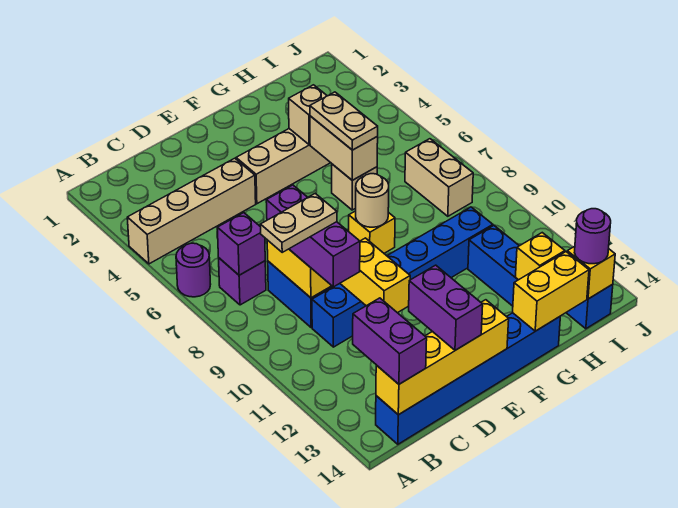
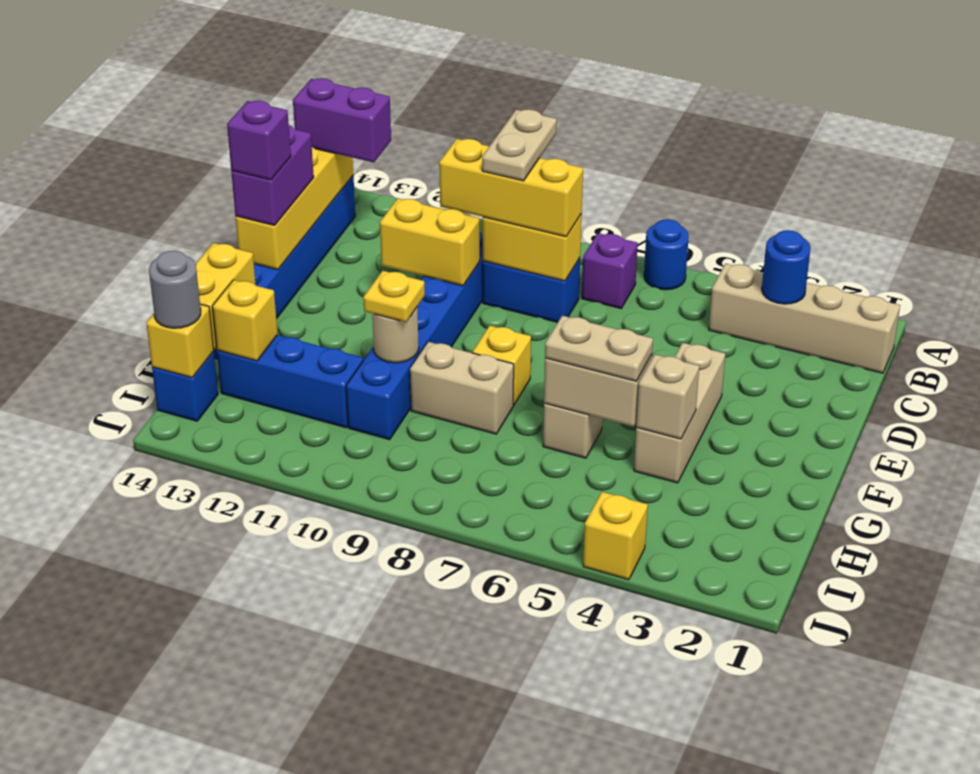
tan brick A4:D4 level 1 -> tan brick B1:B4 level 1
purple round brick A6 level 1 -> blue round brick A6 level 1
none -> blue round brick B3 level 2
purple brick B7 level 2 -> purple brick E14 level 4
purple brick C8:C10 level 3 -> yellow brick C8:C10 level 3
purple brick D13:D14 level 3 -> purple brick D14:E14 level 3
tan round brick F8 level 2 -> tan round brick G10 level 2
none -> yellow plate G10 level 3
tan brick I7:I8 level 1 -> tan brick G8:G9 level 1
purple round brick I14 level 3 -> grey round brick I14 level 3
none -> yellow brick J4 level 1

